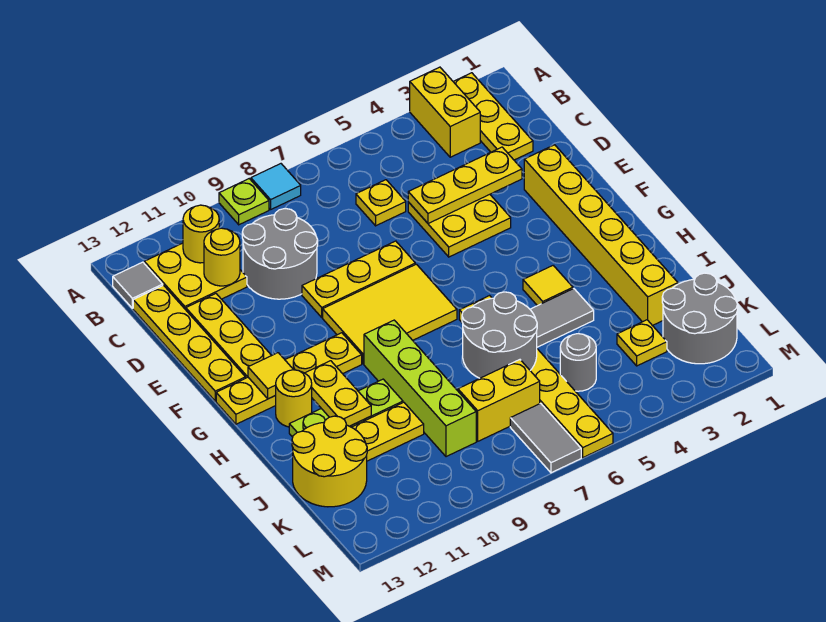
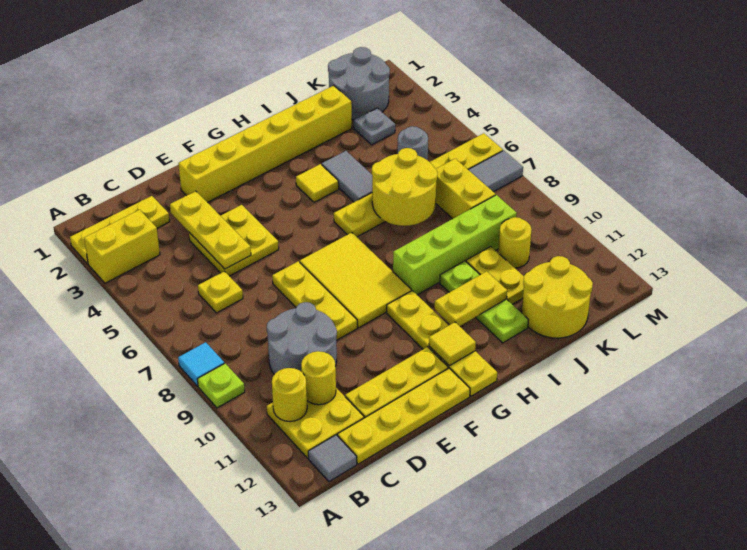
yellow round brick H12 level 1 -> yellow round brick K10 level 1
grey round brick I6:J7 level 2 -> yellow round brick I6:J7 level 2
yellow plate K3 level 1 -> grey plate K3 level 1

